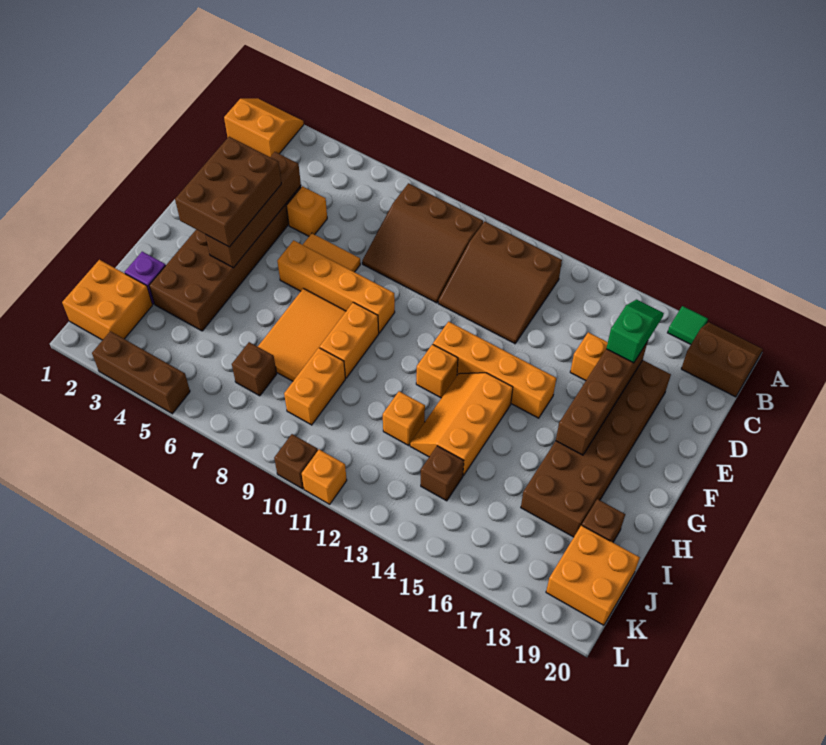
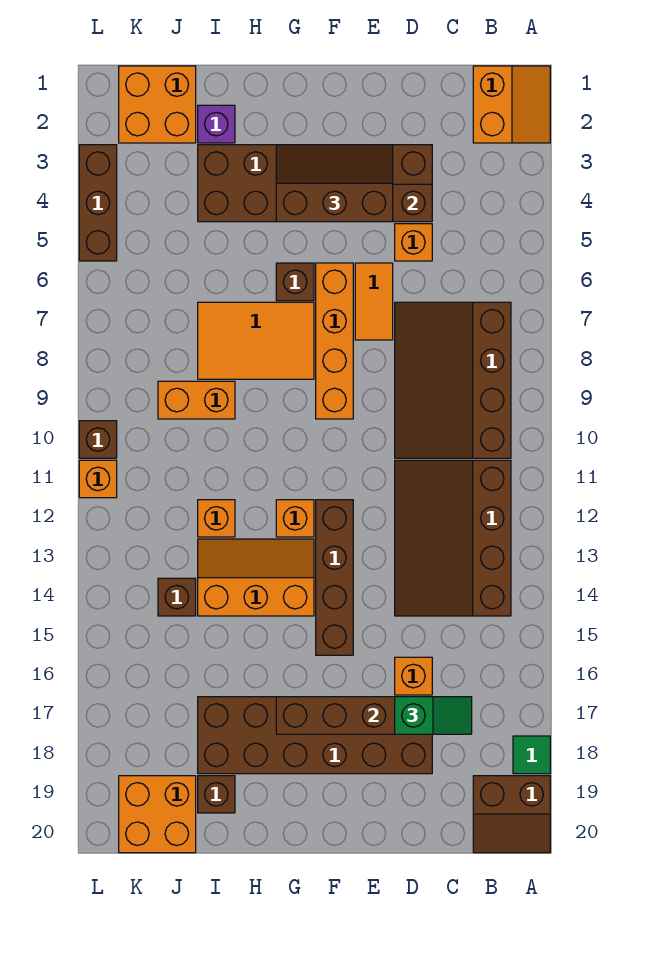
brown slope A19:B20 level 1 top B -> brown slope A19:B20 level 1 top 19
brown slope B8:D10 level 1 top B -> brown slope B7:D10 level 1 top B
brown slope B11:D13 level 1 top B -> brown slope B11:D14 level 1 top B
brown brick E3:G4 level 3 -> brown slope E3:G4 level 3 top 4
orange brick F12:F15 level 1 -> brown brick F12:F15 level 1
orange brick G9:H9 level 1 -> none
brown brick J7 level 1 -> brown brick G6 level 1

